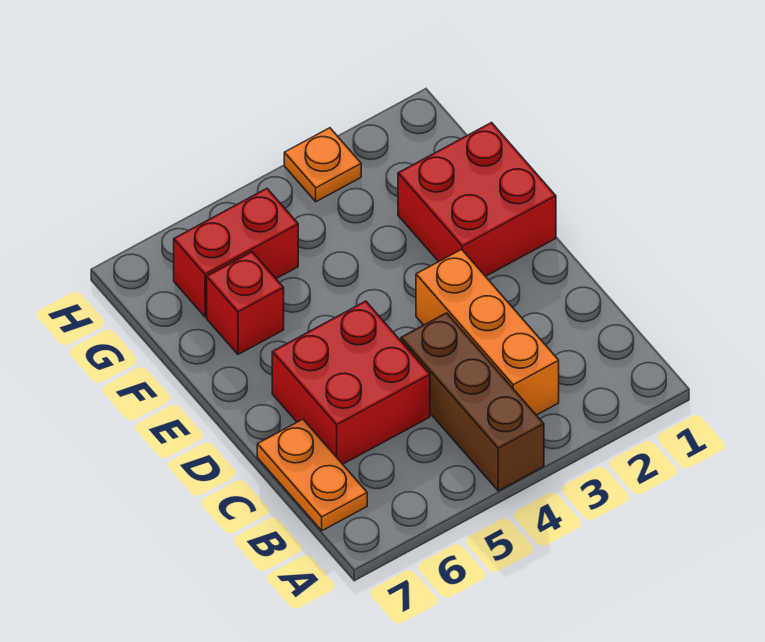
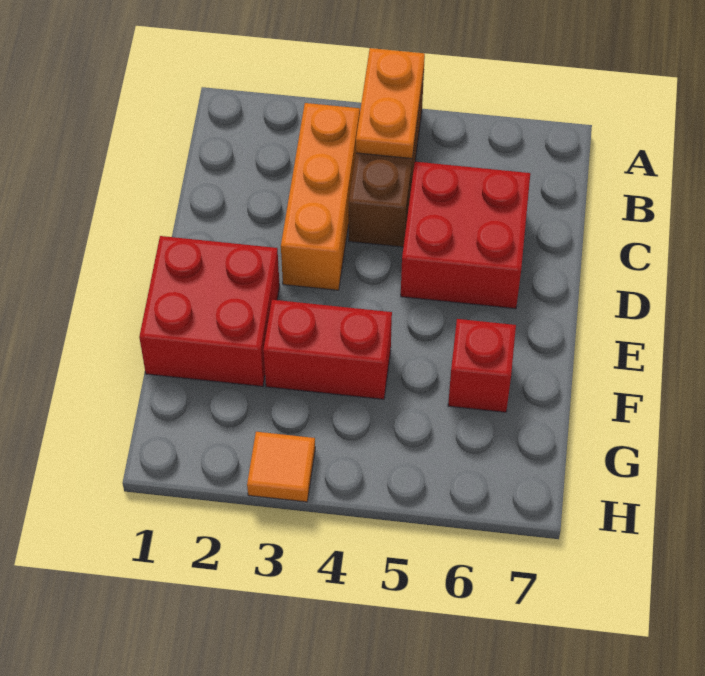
orange plate B7:C7 level 1 -> orange plate A4:B4 level 2
red brick G5:G6 level 1 -> red brick F3:F4 level 1
orange plate H3 level 1 -> orange tile H3 level 1

